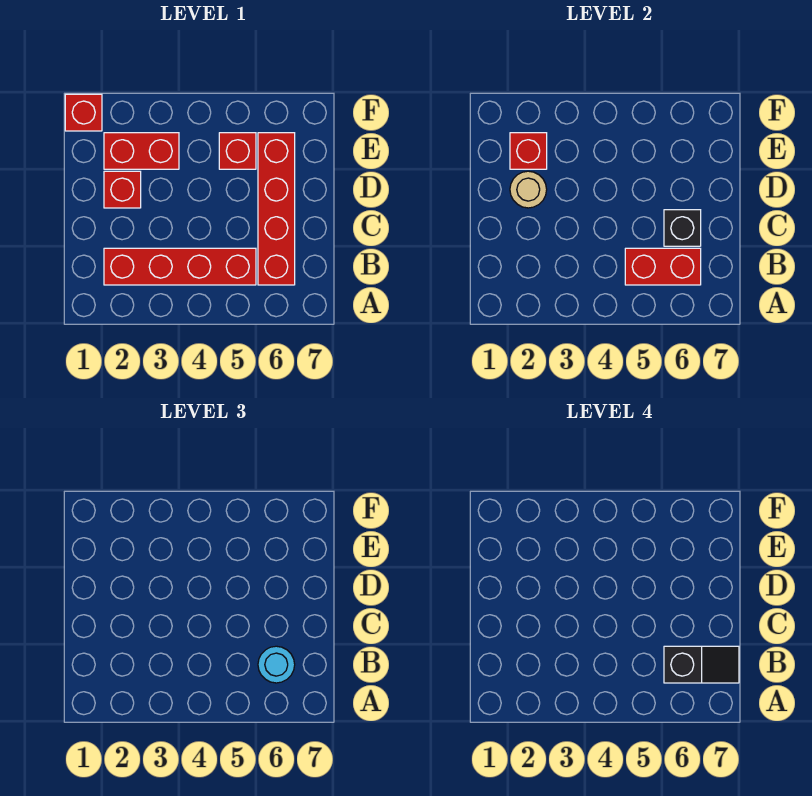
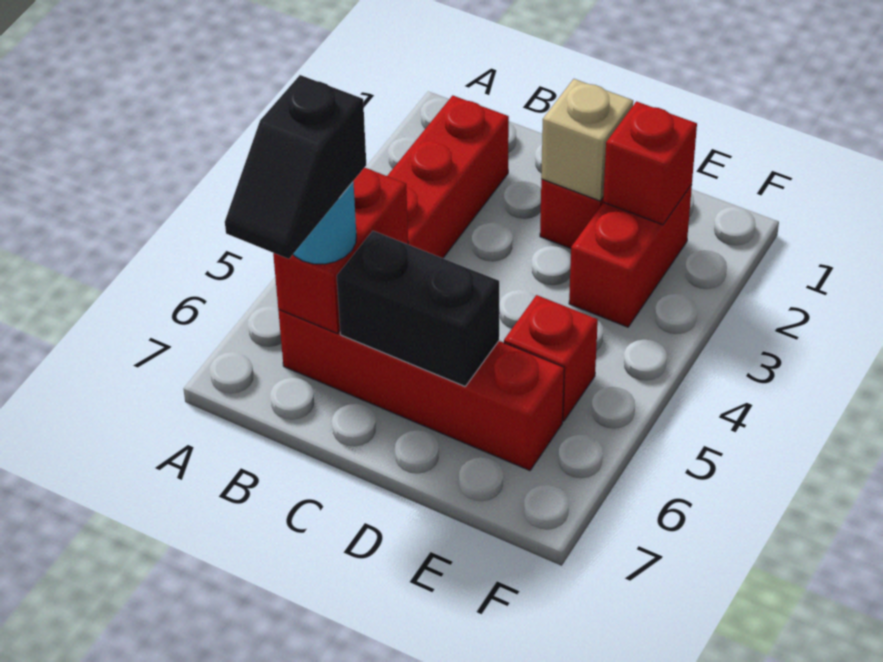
black brick C6 level 2 -> black brick C6:D6 level 2
tan round brick D2 level 2 -> tan brick D2 level 2
red brick F1 level 1 -> none

